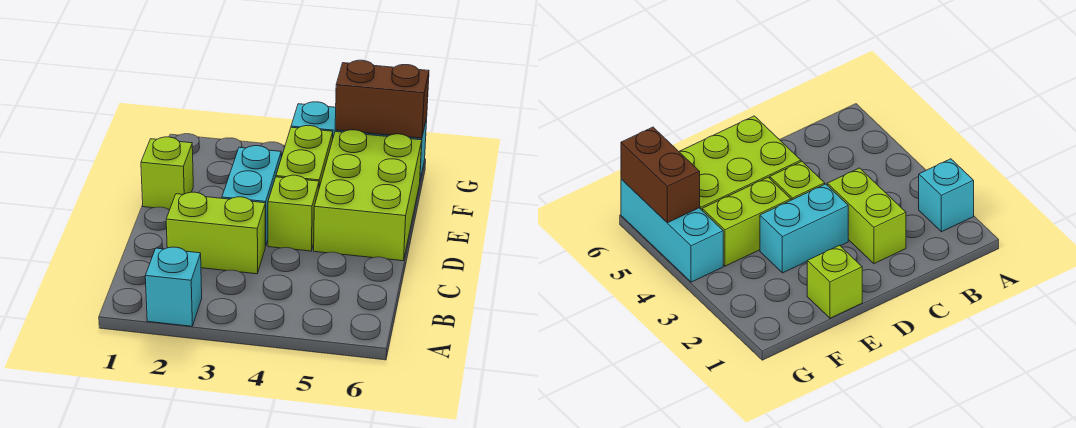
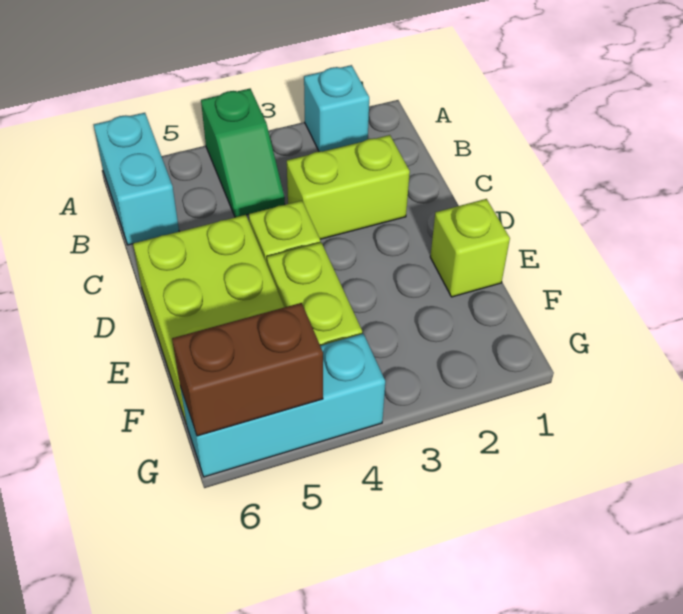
none -> green slope A4:B4 level 1 top A
cyan brick D3:E3 level 1 -> cyan brick A6:B6 level 1

